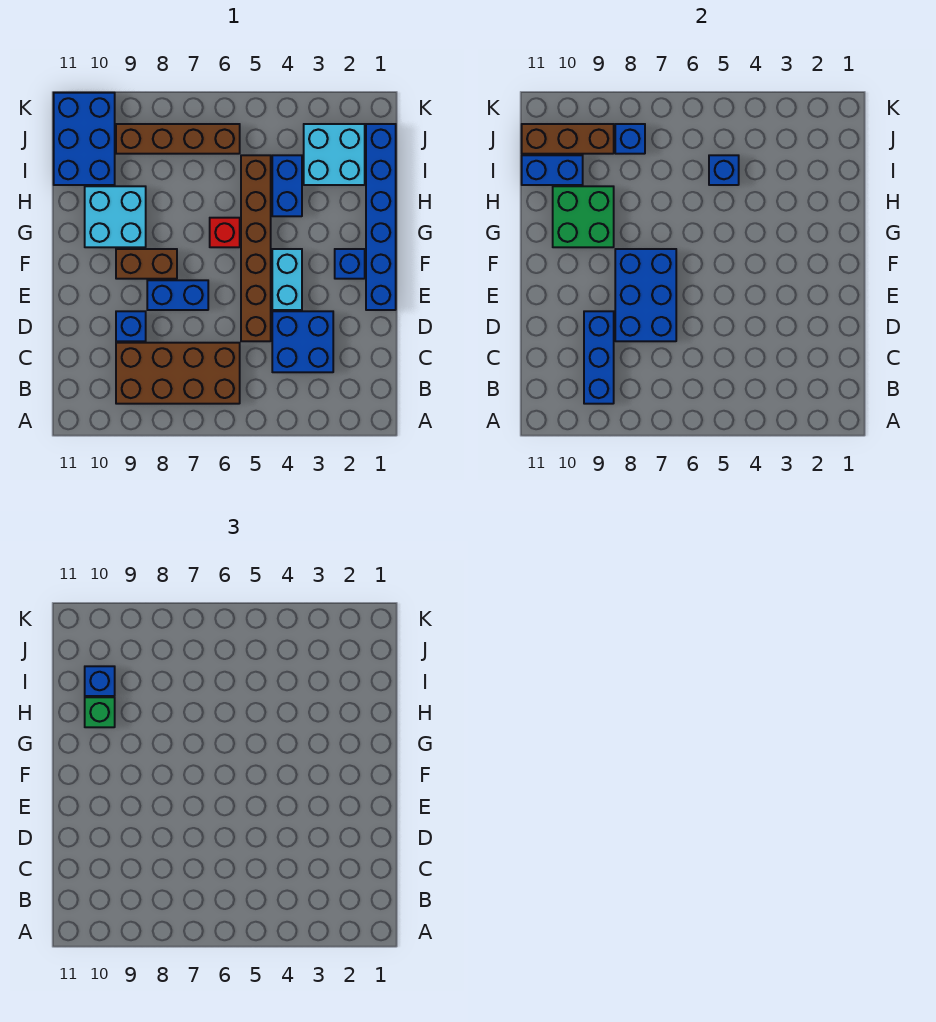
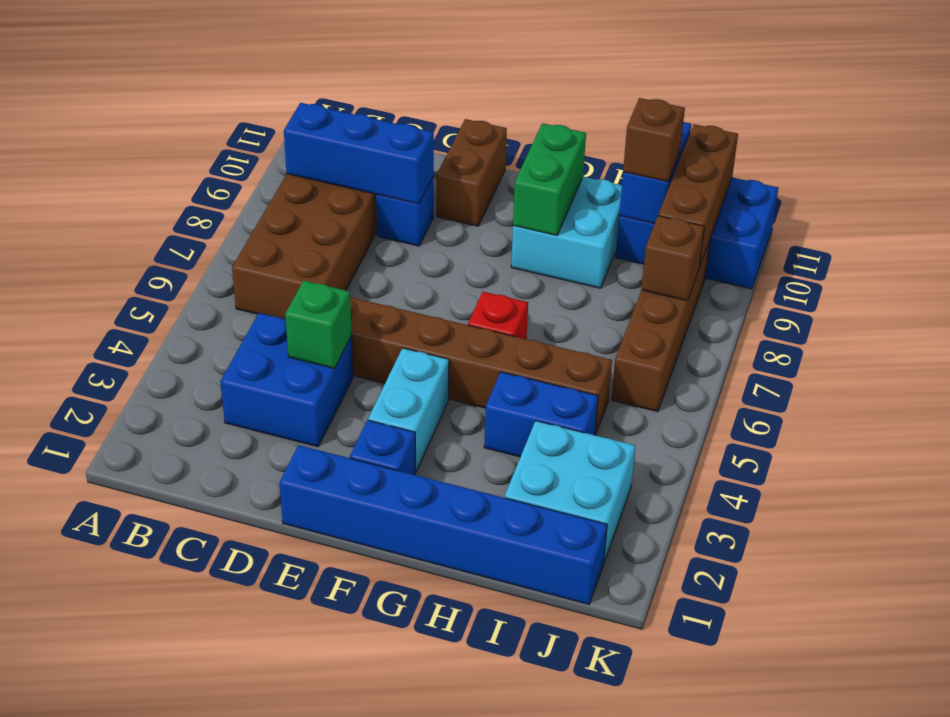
blue brick D7:F8 level 2 -> none
cyan brick E4:F4 level 1 -> cyan brick F3:F4 level 1
blue brick E7:E8 level 1 -> none
brown brick F8:F9 level 1 -> brown brick E10:E11 level 1
green brick G9:H10 level 2 -> green brick G9:G10 level 2
green brick H10 level 3 -> green brick D4 level 2
blue brick I5 level 2 -> none
blue brick I10 level 3 -> brown brick I10 level 3
blue brick J8 level 2 -> brown brick J8 level 2

